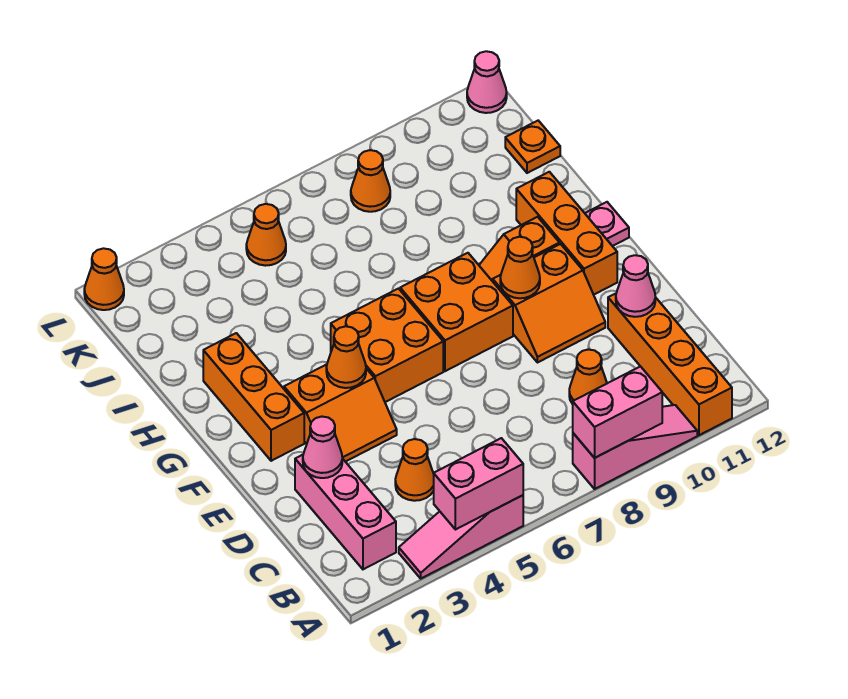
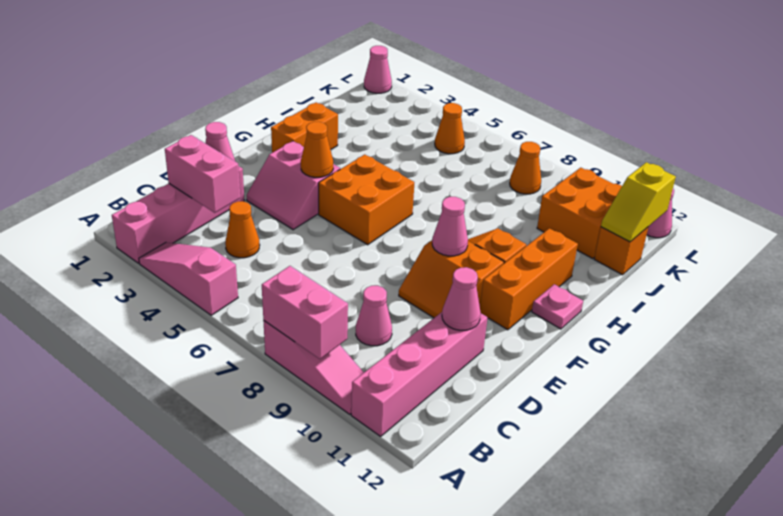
pink brick A4:A5 level 2 -> pink brick C2:C3 level 2
orange brick A11:D11 level 1 -> pink brick A11:D11 level 1
pink brick B2:D2 level 1 -> pink brick A2:D2 level 1
orange cone C9 level 1 -> pink cone C9 level 1
orange slope E3:F4 level 1 top F -> pink slope E3:F4 level 1 top F
orange brick F2:H2 level 1 -> orange brick G2:H2 level 1
orange brick F7:G8 level 1 -> orange brick J10:K11 level 1
orange cone F9 level 2 -> pink cone F9 level 2
orange plate J12 level 1 -> orange brick J12 level 1
none -> yellow slope J12:K12 level 2 top K
orange cone L1 level 1 -> pink cone L1 level 1

